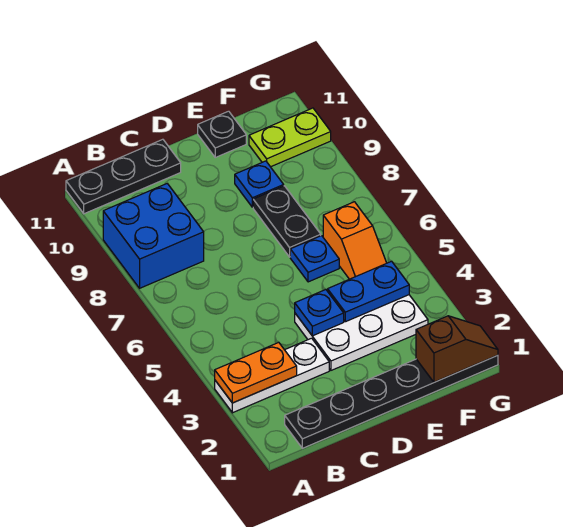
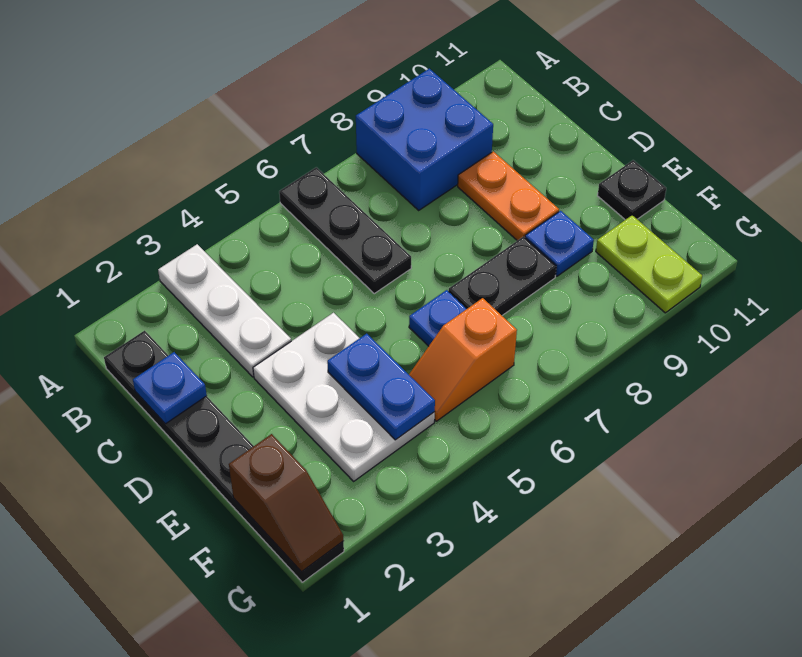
orange plate A3:B3 level 2 -> orange plate C9:D9 level 1
black plate A11:C11 level 1 -> black plate A6:C6 level 1
blue plate D4 level 2 -> blue plate C1 level 2

